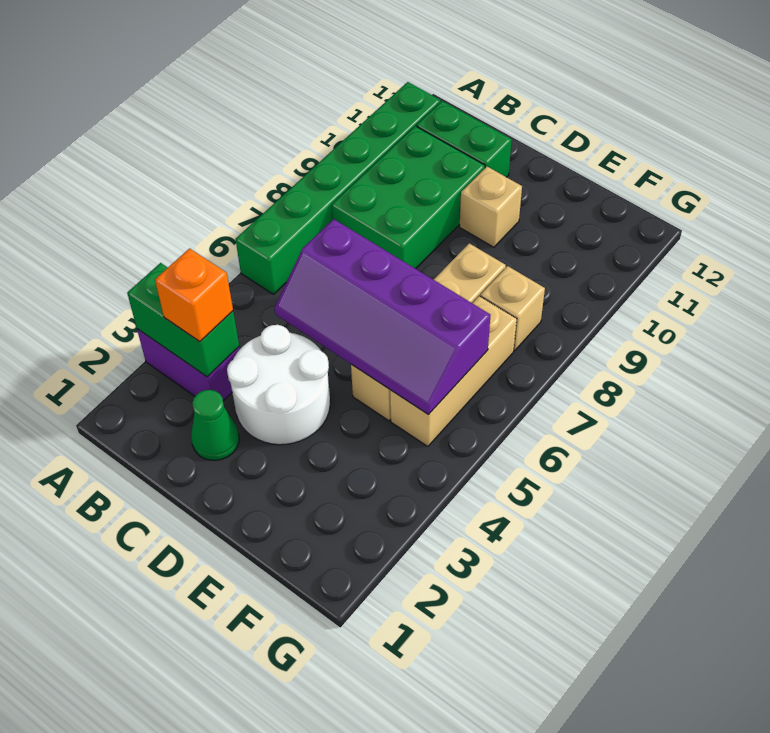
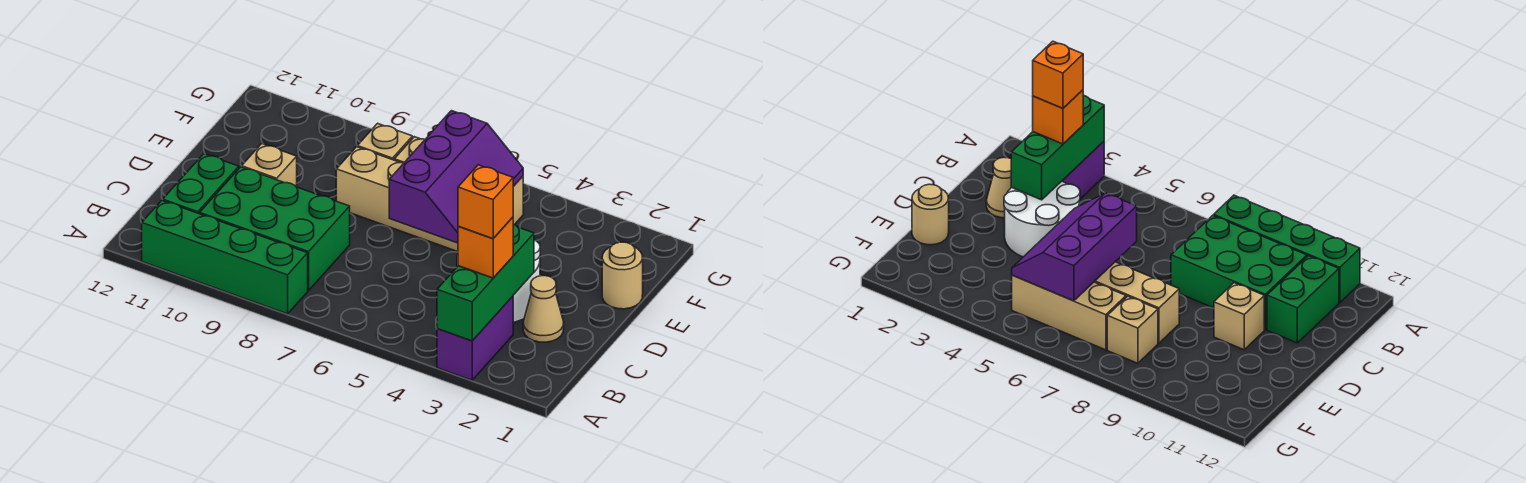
green brick A3:B3 level 2 -> green brick A3:C3 level 2
green brick A6:A11 level 1 -> green brick A8:A11 level 1
none -> orange brick B3 level 4
green cone C2 level 1 -> tan cone C2 level 1
purple slope C5:F6 level 2 top 6 -> purple slope D5:F6 level 2 top 6
none -> tan round brick E1 level 1

